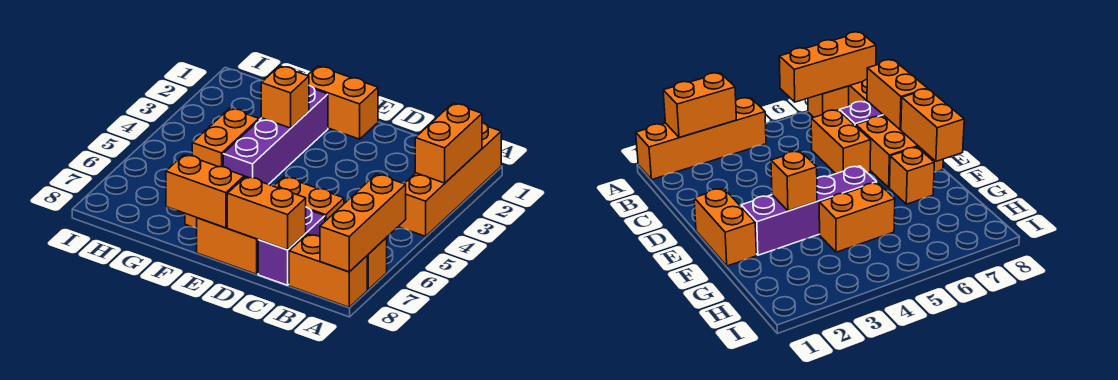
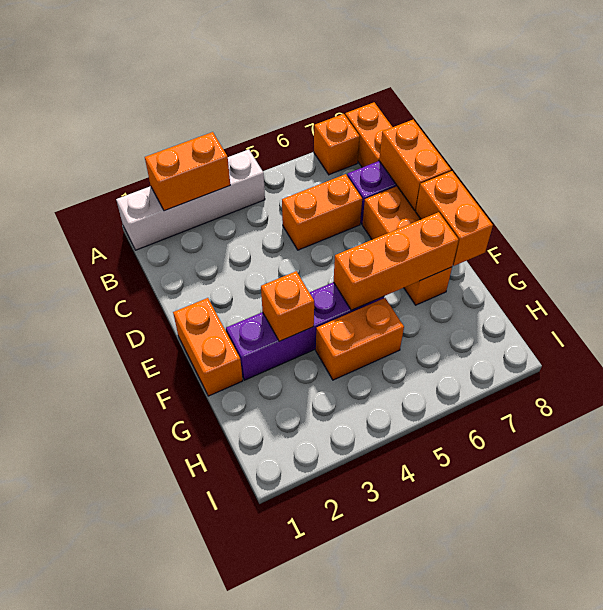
orange brick A1:A4 level 1 -> white brick A1:A4 level 1
orange brick A6:A8 level 2 -> orange brick F5:F7 level 2
orange brick C6:D6 level 1 -> orange brick C5:C6 level 1

